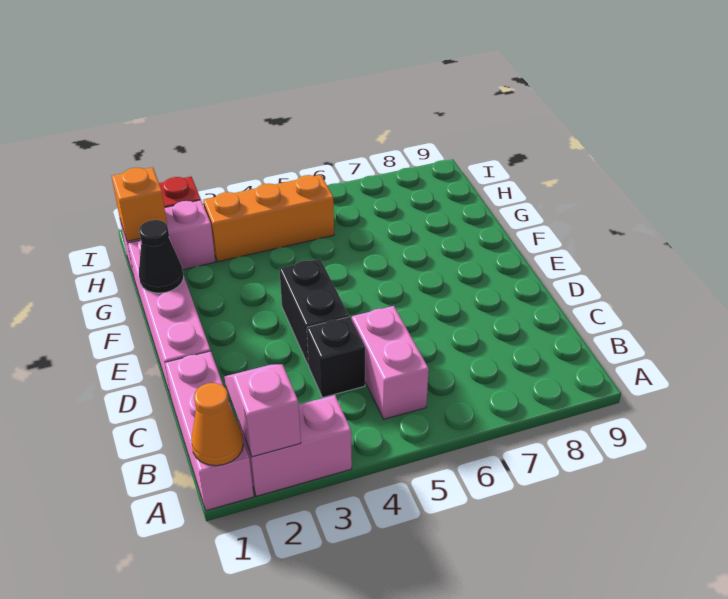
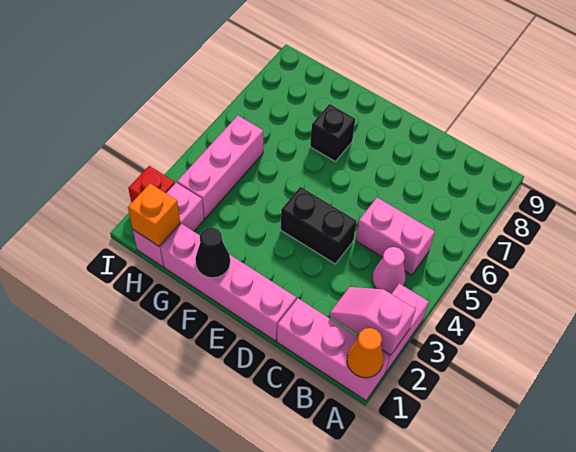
none -> pink cone B4 level 1
black brick C4 level 1 -> black brick F7 level 1
orange brick H3:H5 level 1 -> pink brick H3:H5 level 1

